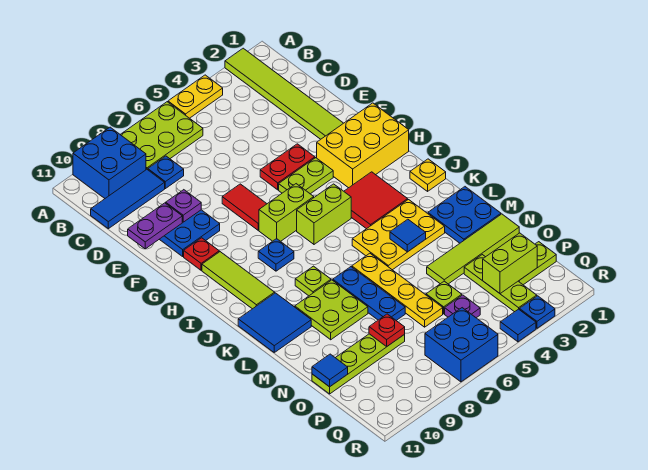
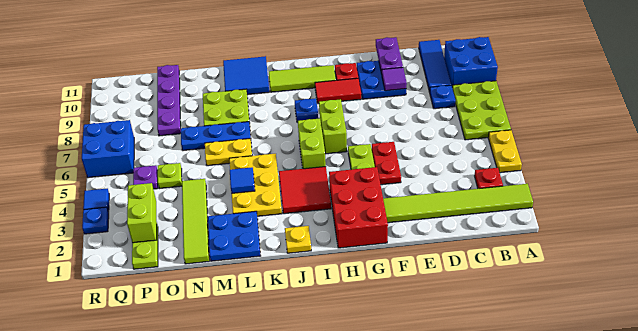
purple plate E9 level 2 -> purple tile E9 level 2
red tile F7:G7 level 1 -> red tile G9:H9 level 1
yellow brick G1:H3 level 1 -> red brick G1:H3 level 1
lime plate K8 level 1 -> none
yellow plate L6:O6 level 1 -> yellow plate L6:M6 level 1
lime plate O3:Q3 level 1 -> none
lime plate O8:O11 level 1 -> purple plate O8:O11 level 1
red plate O8 level 2 -> red plate B3 level 1
blue tile O11 level 2 -> none

